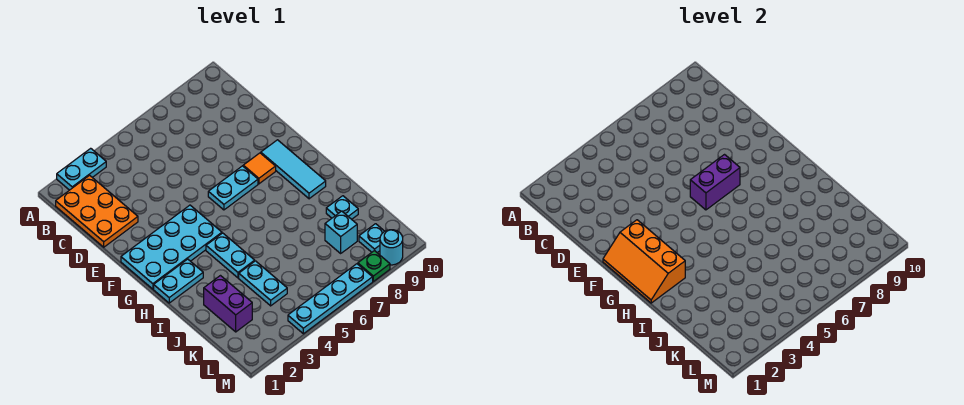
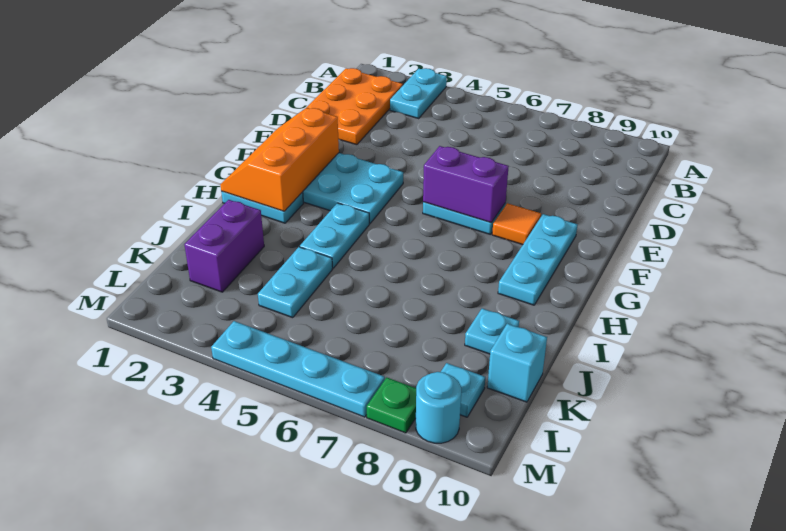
cyan plate A2:A3 level 1 -> cyan plate A3:B3 level 1
cyan tile F9:H9 level 1 -> cyan plate F9:H9 level 1
cyan brick K8 level 1 -> cyan brick K10 level 1

